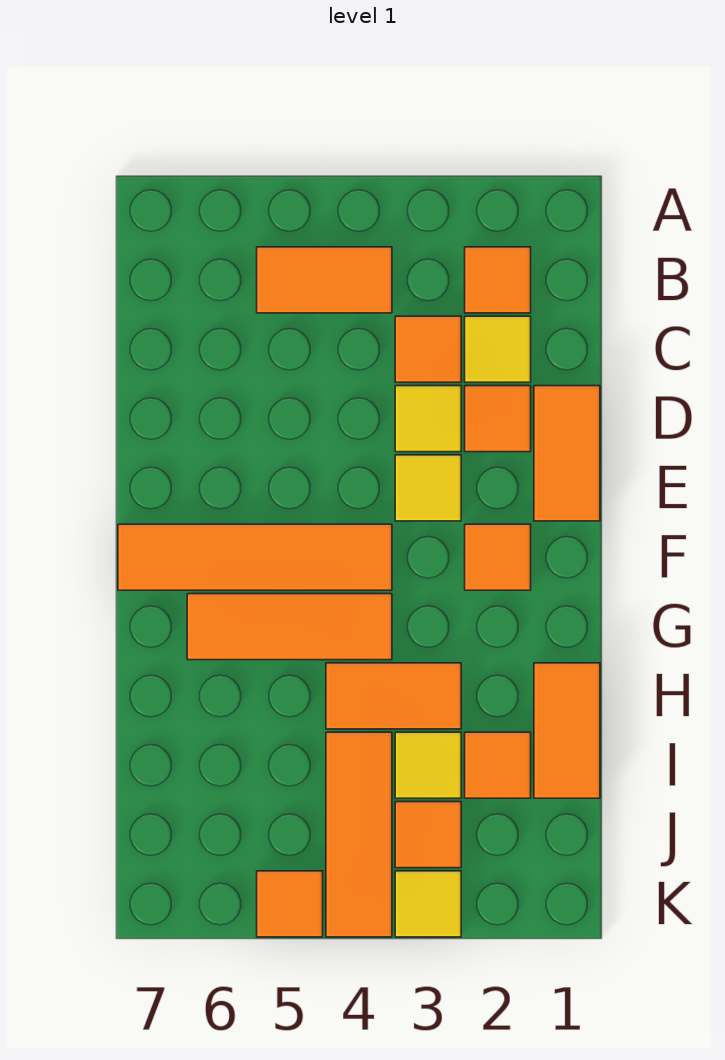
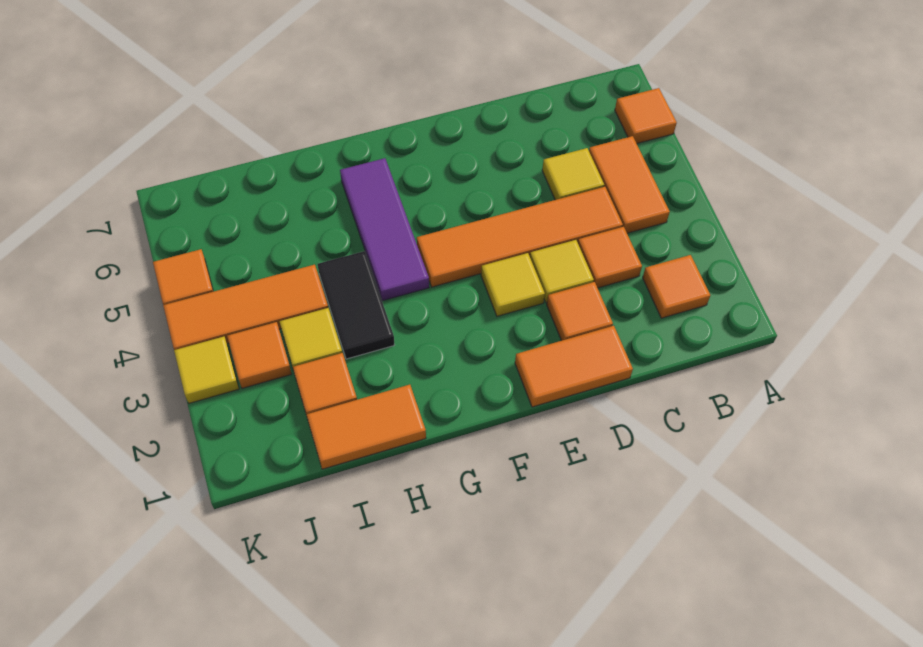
yellow tile C2 level 1 -> yellow tile C5 level 1
orange tile F2 level 1 -> orange tile A6 level 1
orange tile F4:F7 level 1 -> orange tile C4:F4 level 1
orange tile G4:G6 level 1 -> purple tile G4:G6 level 1
orange tile H3:H4 level 1 -> black tile H3:H4 level 1

